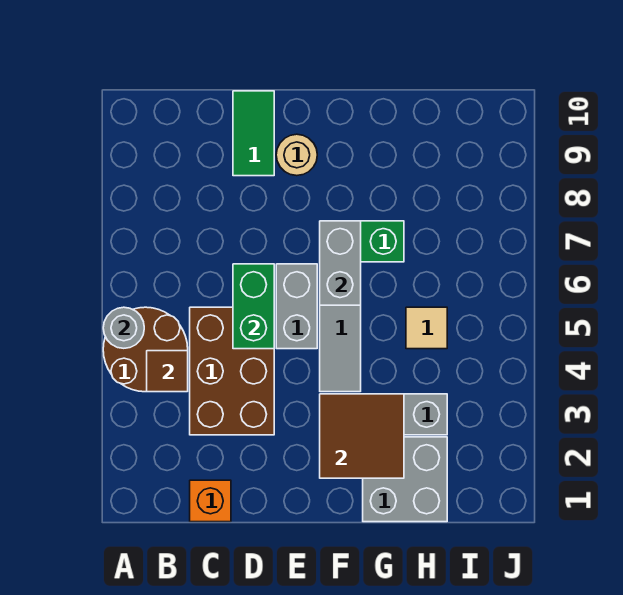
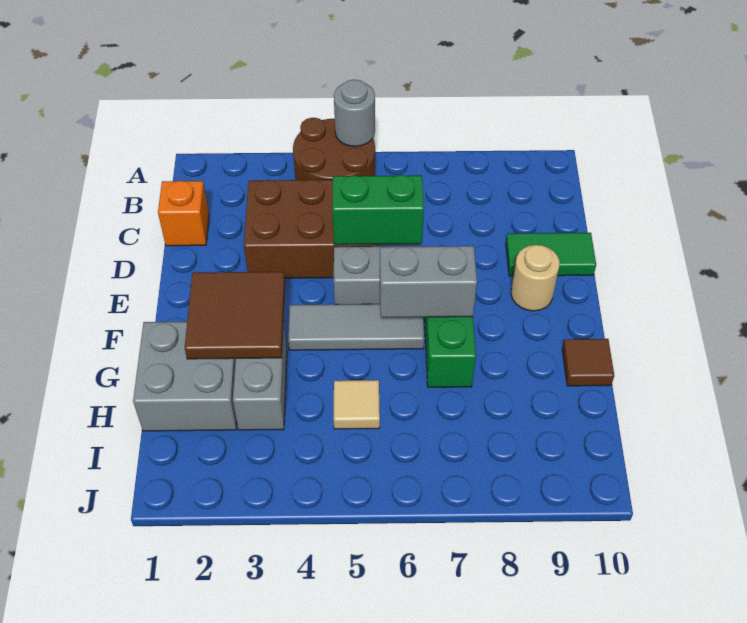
brown tile B4 level 2 -> brown tile G10 level 1

